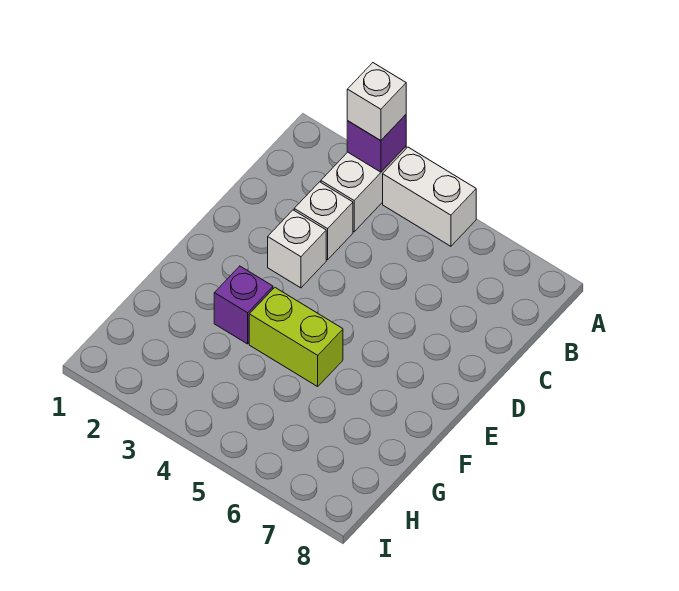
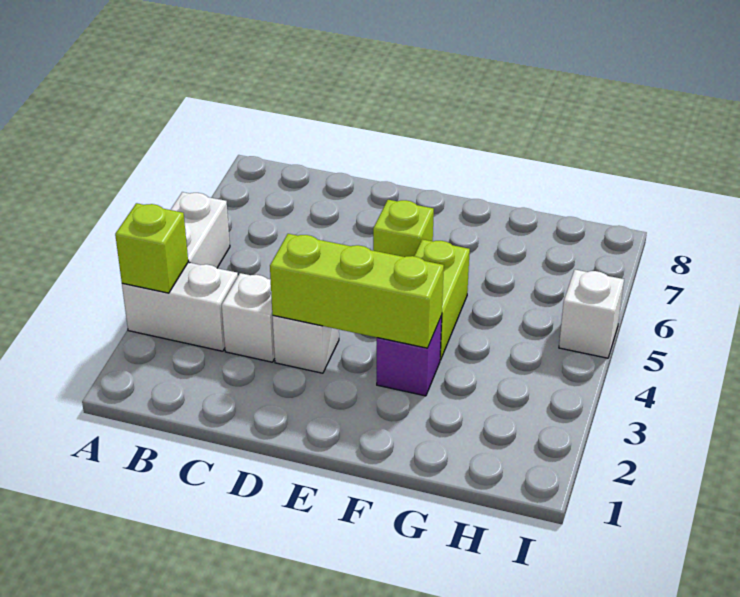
purple brick A3 level 2 -> lime brick A3 level 2
white brick A3 level 3 -> white brick I5 level 1
none -> lime brick D3:F3 level 2
none -> lime brick E6 level 1

